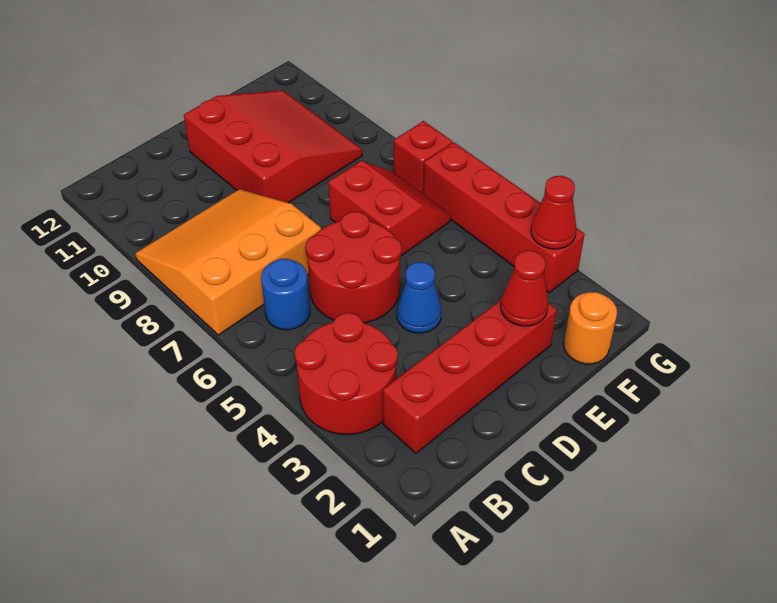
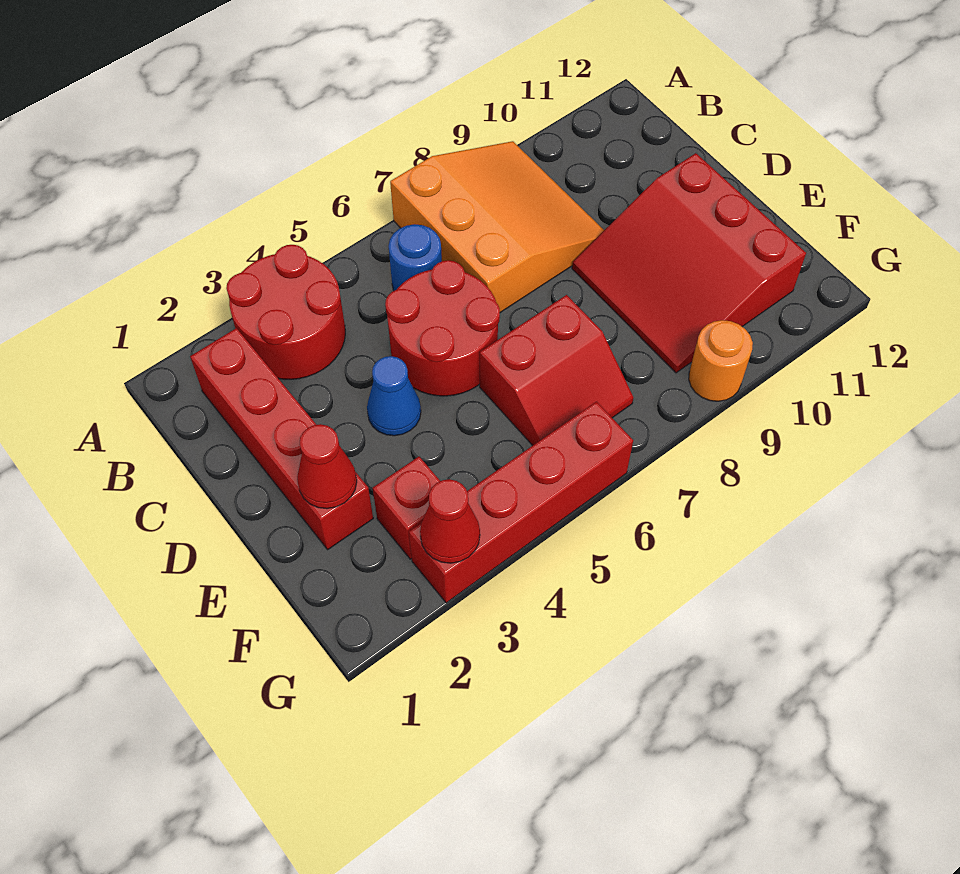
red slope D9:F11 level 1 top D -> red slope D9:F11 level 1 top 11
orange round brick F1 level 1 -> orange round brick G9 level 1
red brick G7 level 1 -> red brick F3 level 1

